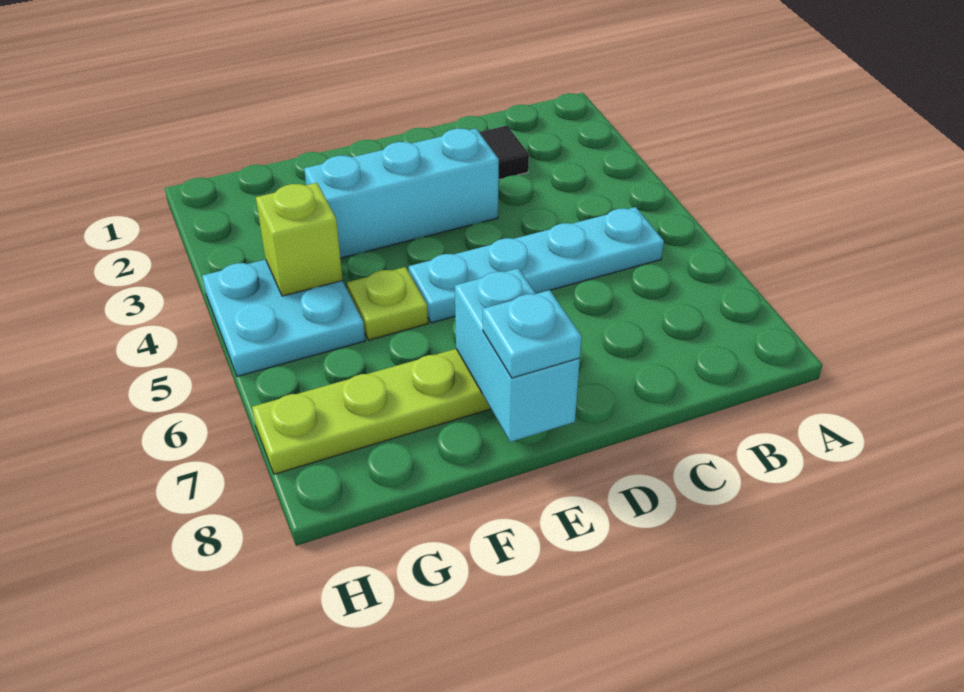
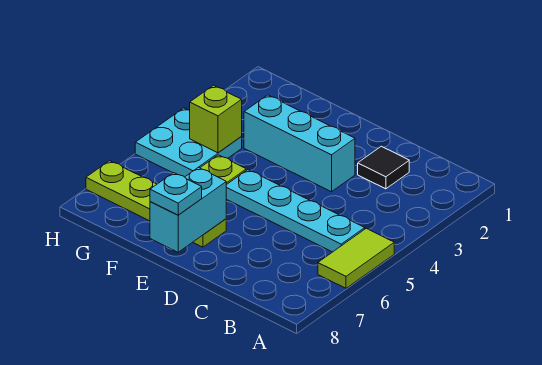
none -> lime tile A5:A6 level 1

